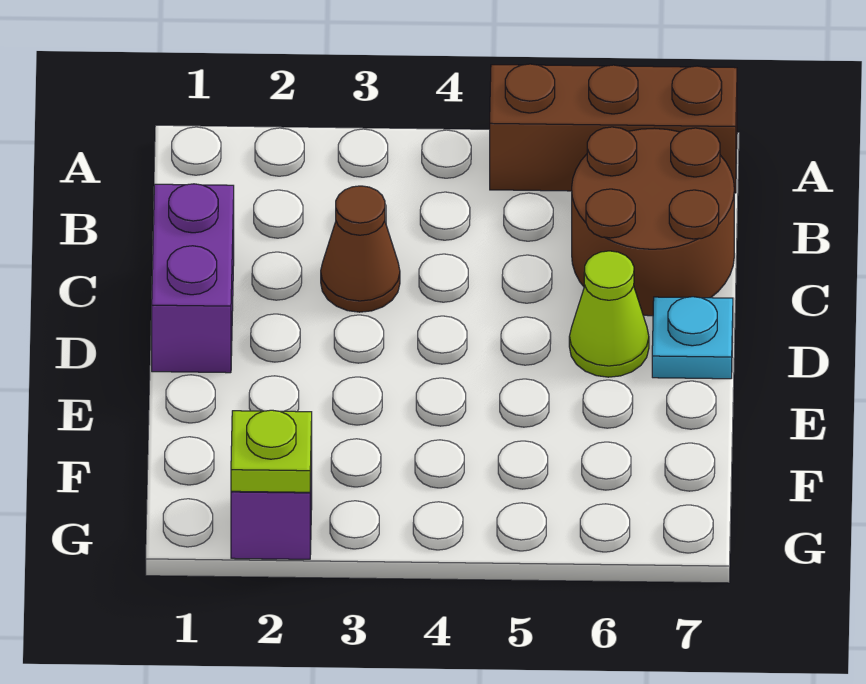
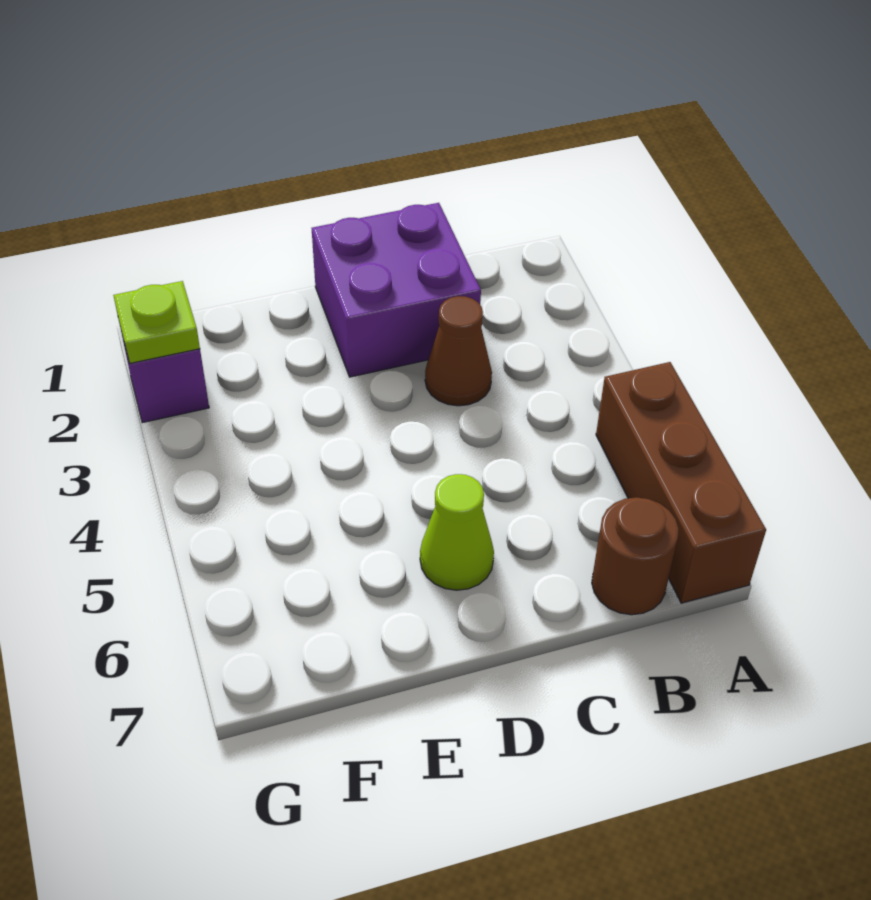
brown round brick B6:C7 level 1 -> brown round brick B7 level 1
purple brick C1:D1 level 1 -> purple brick C1:D2 level 1
cyan plate D7 level 1 -> none

